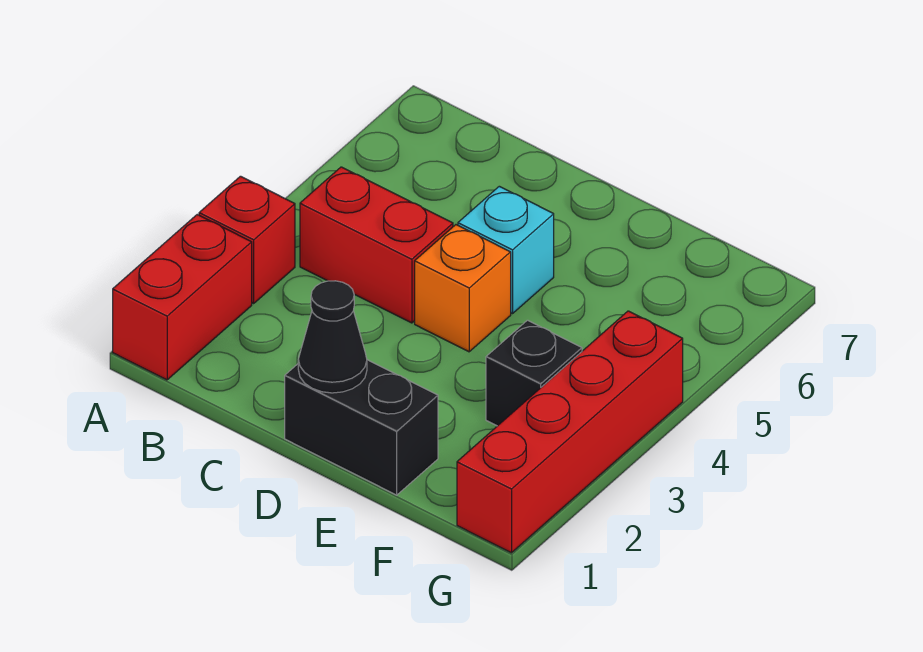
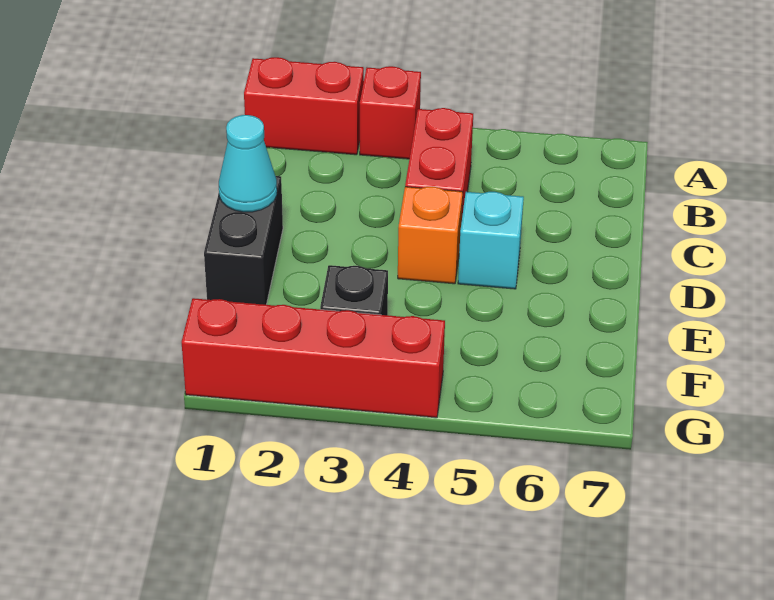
black cone D1 level 2 -> cyan cone D1 level 2

